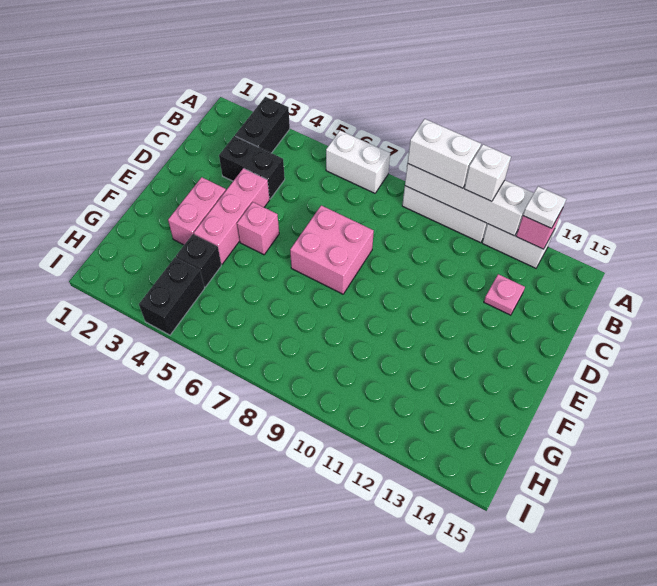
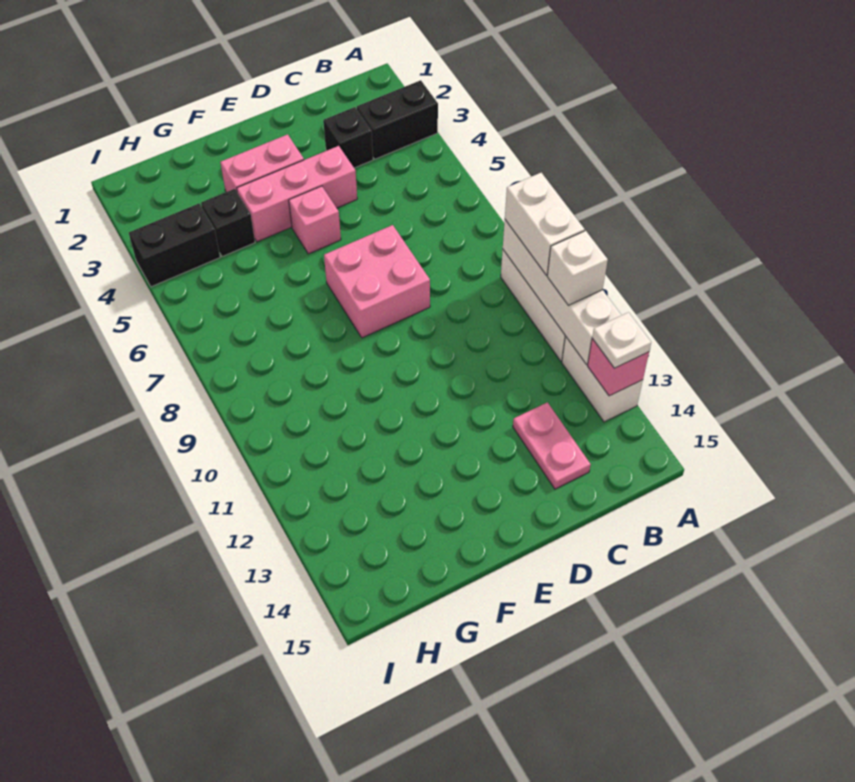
white brick A6:A7 level 1 -> none
black brick C3:C4 level 1 -> black brick C3 level 1
pink plate C13 level 1 -> pink plate C13:C14 level 1

